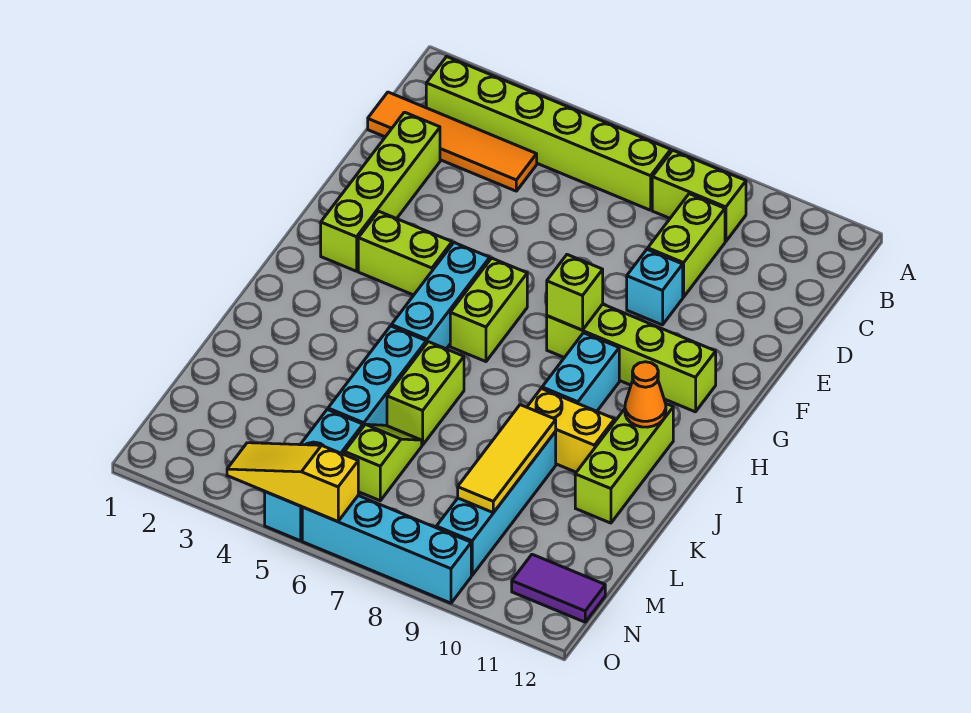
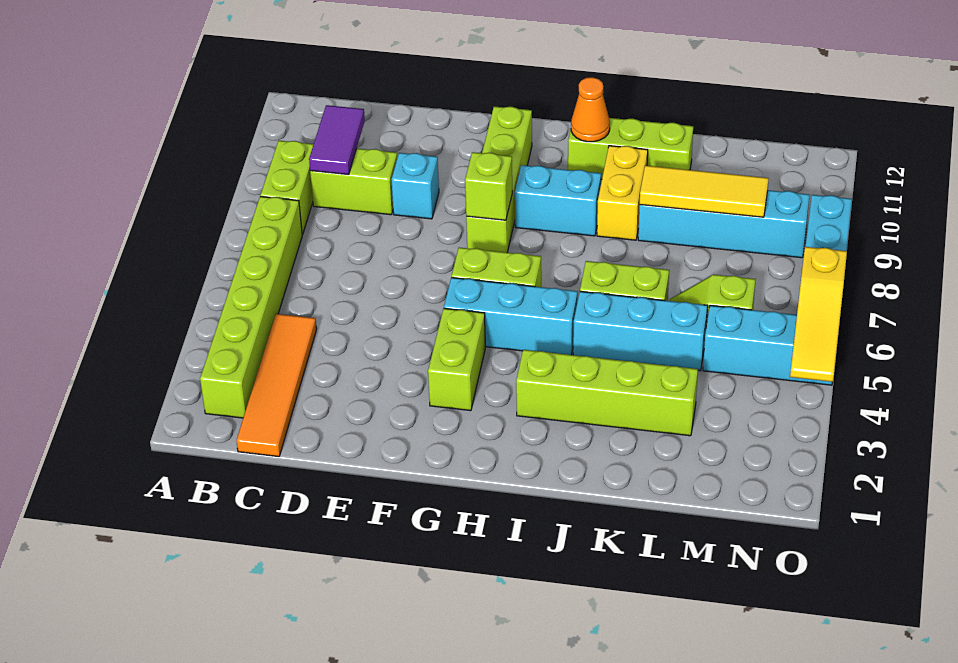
lime brick D2:G2 level 1 -> lime brick I3:L3 level 1
purple tile N11:N12 level 1 -> purple tile C9:C10 level 2

